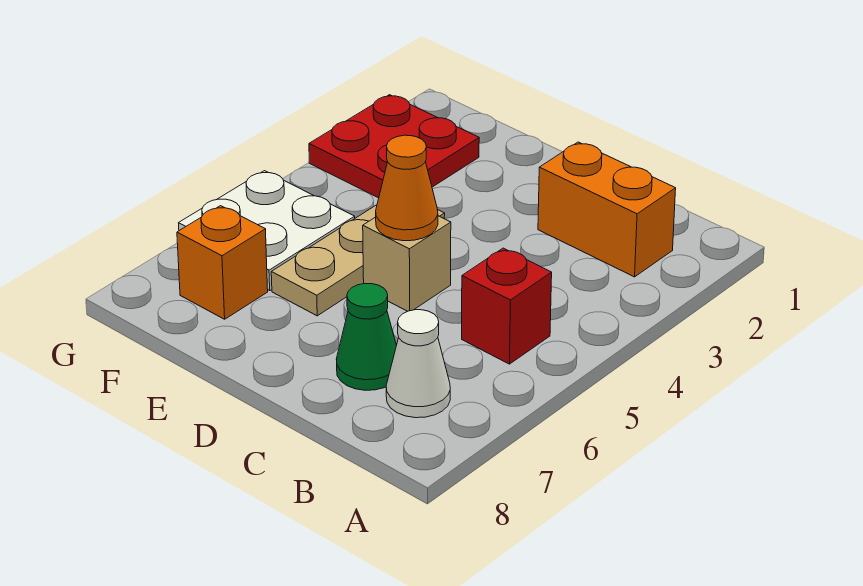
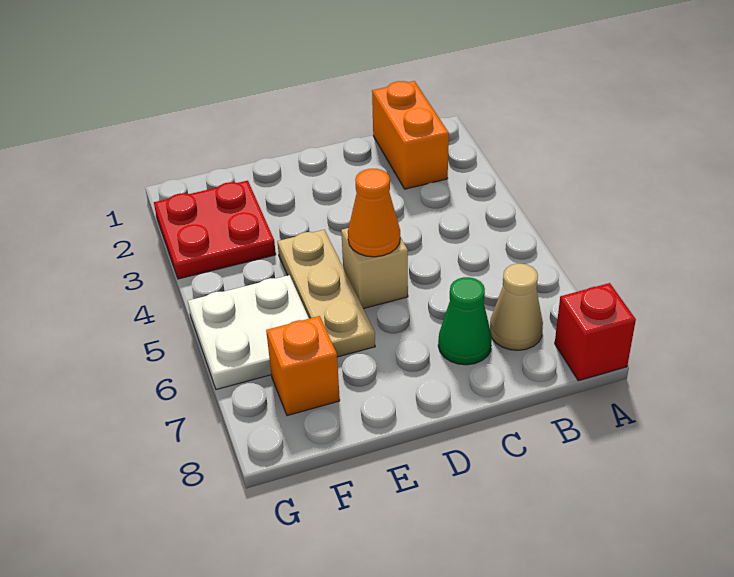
orange brick B2:C2 level 1 -> orange brick B1:B2 level 1
red brick B5 level 1 -> red brick A8 level 1
white cone B7 level 1 -> tan cone B7 level 1

